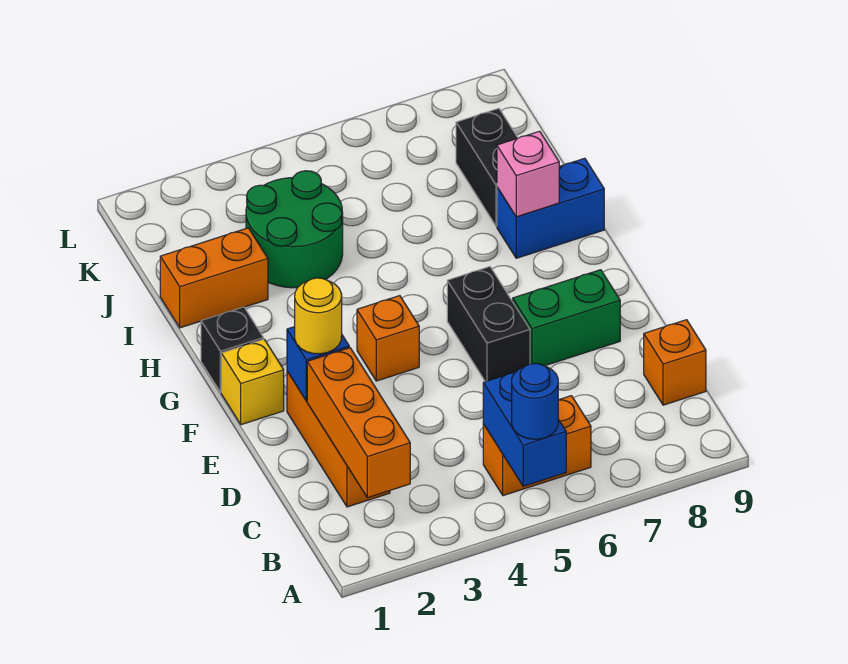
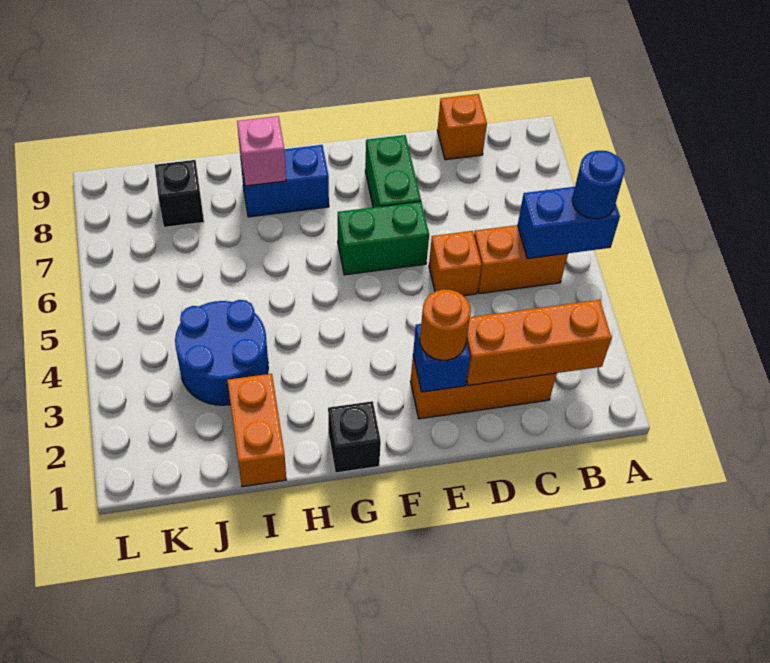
orange brick B5:B6 level 1 -> orange brick B5:C5 level 1
yellow round brick E2 level 3 -> orange round brick E2 level 3
black brick E6:F6 level 1 -> green brick E6:F6 level 1
yellow brick F1 level 1 -> none
orange brick F4 level 1 -> orange brick D5 level 1
blue brick H8:H9 level 1 -> blue brick G8:H8 level 1
green round brick I3:J4 level 1 -> blue round brick I3:J4 level 1
black brick I8:J8 level 1 -> black brick J8 level 1

